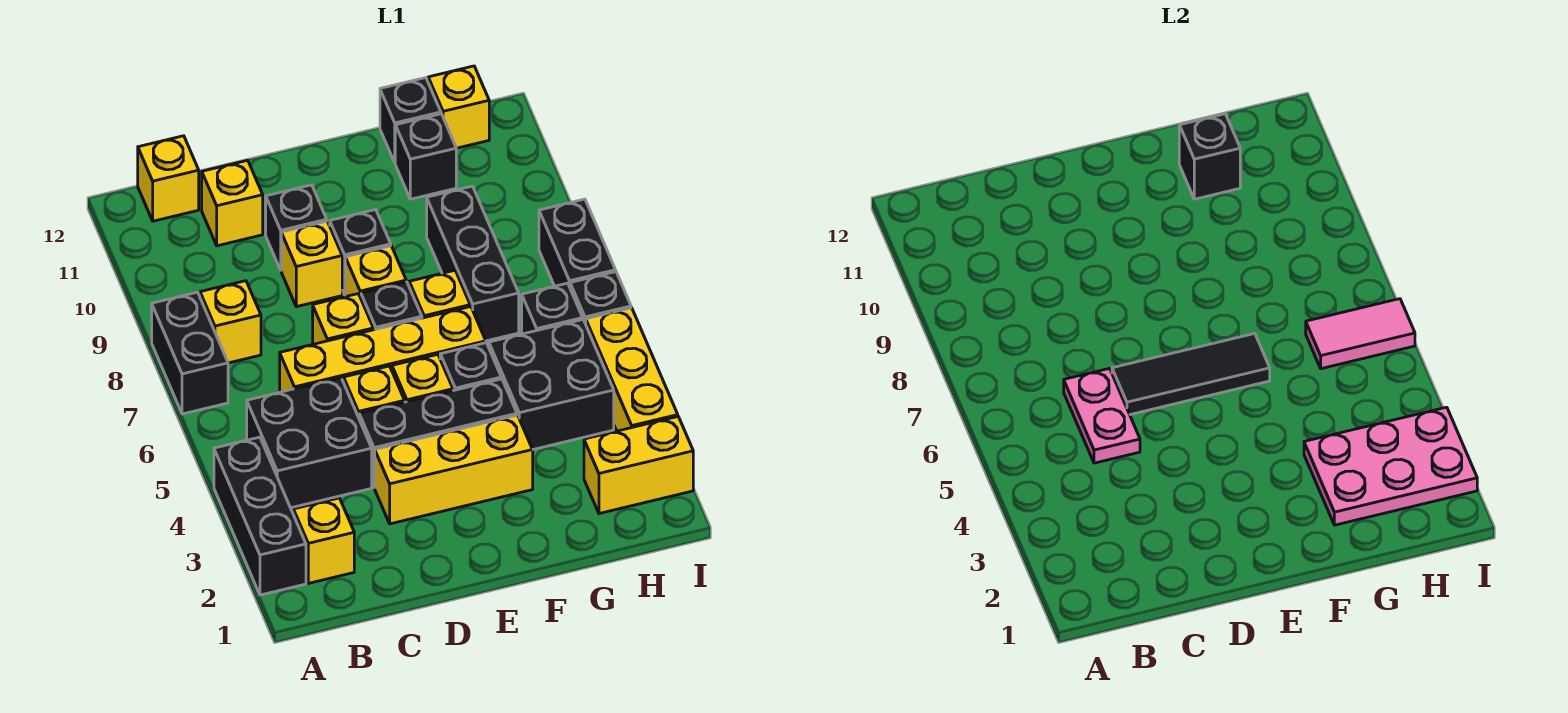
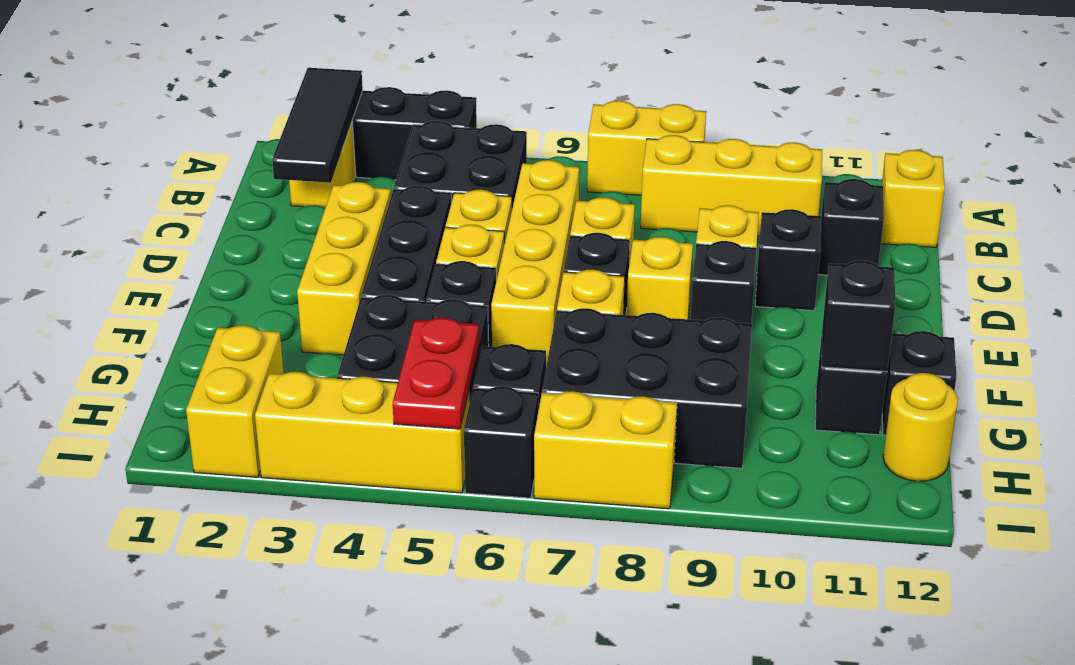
black brick A7:A8 level 1 -> yellow brick A7:A8 level 1
yellow brick B8 level 1 -> yellow brick B8:B10 level 1
pink plate C5:C6 level 2 -> none
yellow brick C11 level 1 -> black brick C11 level 1
black tile D6:F6 level 2 -> black tile A2:C2 level 2
pink plate G2:I3 level 2 -> none
black brick G7:G9 level 1 -> black brick G7:H9 level 1
none -> red plate H5:I5 level 2
pink tile H6:I6 level 2 -> none
yellow brick H12 level 1 -> yellow round brick H12 level 1
black brick I7:I8 level 1 -> yellow brick I7:I8 level 1

